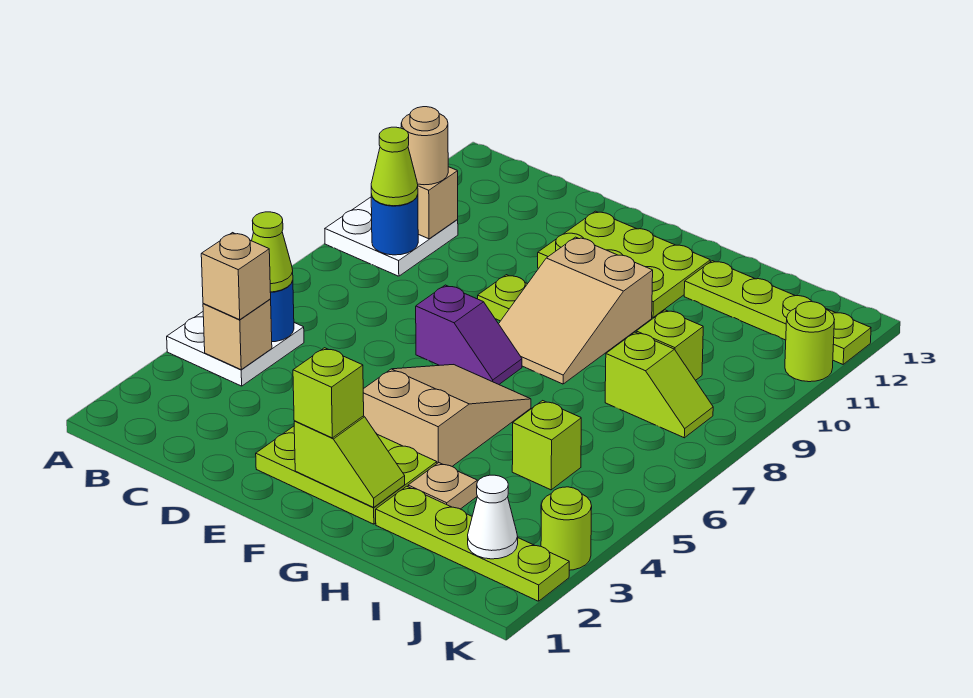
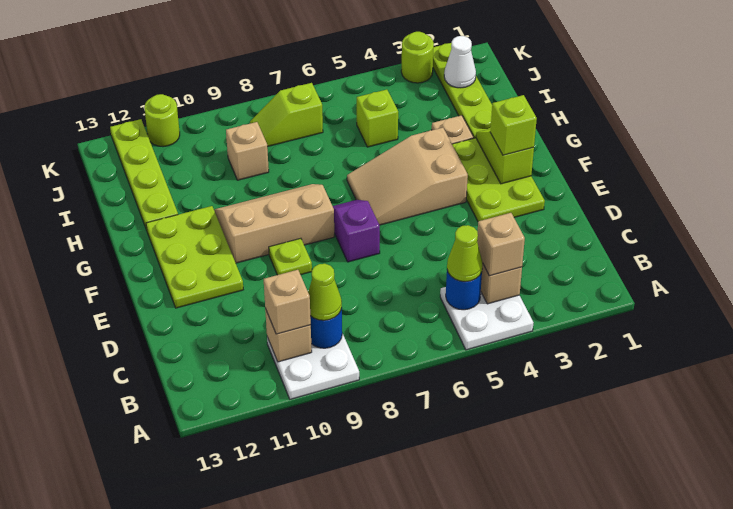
tan round brick B10 level 3 -> tan brick B10 level 3
tan slope F8:G10 level 1 top 10 -> tan slope F8:G10 level 1 top F
lime slope I8:J8 level 1 top I -> lime slope J7:J8 level 1 top 7
lime brick I9 level 1 -> tan brick I9 level 1

